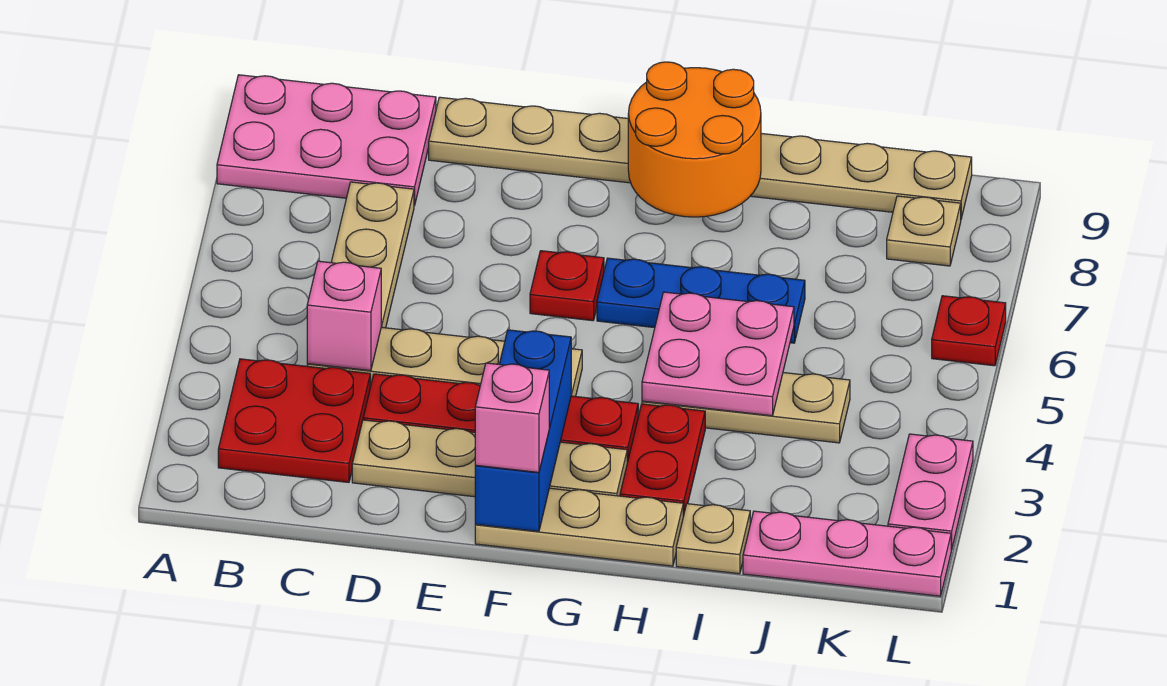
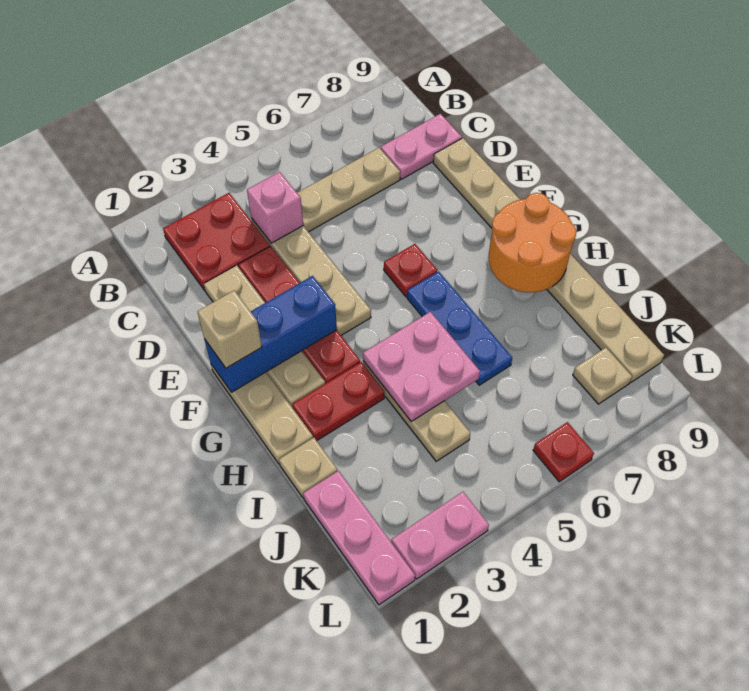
pink plate A8:C9 level 1 -> pink plate C8:C9 level 1
pink brick F1 level 3 -> tan brick F1 level 3

